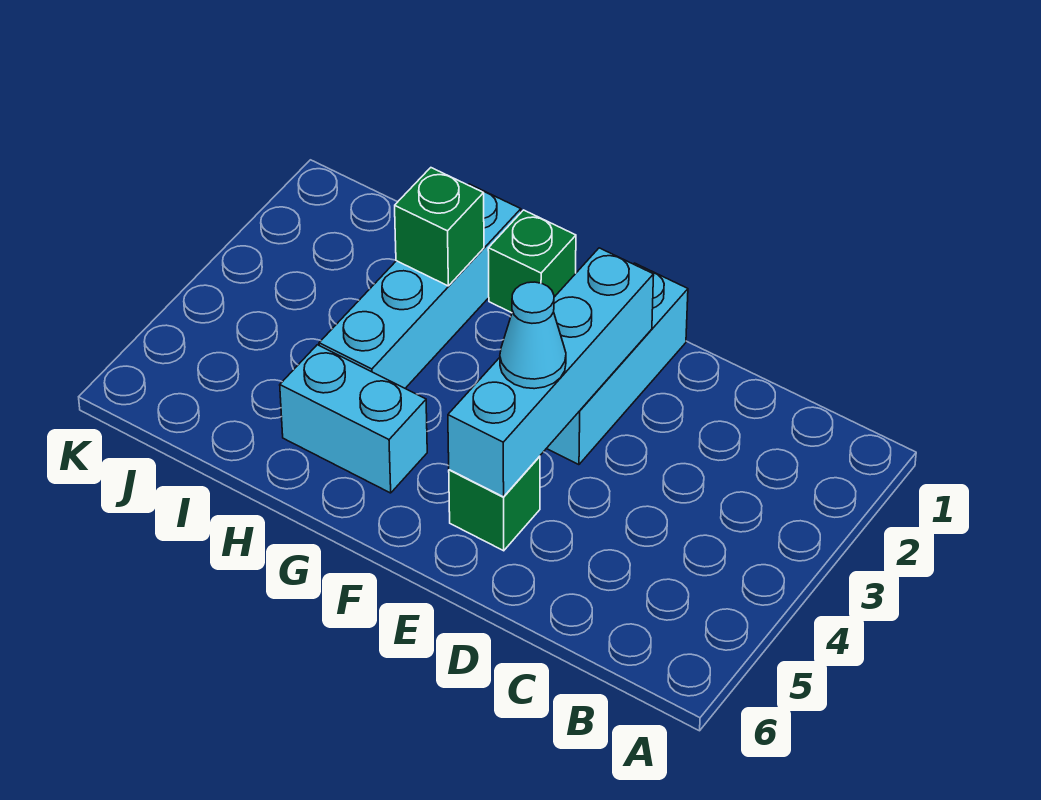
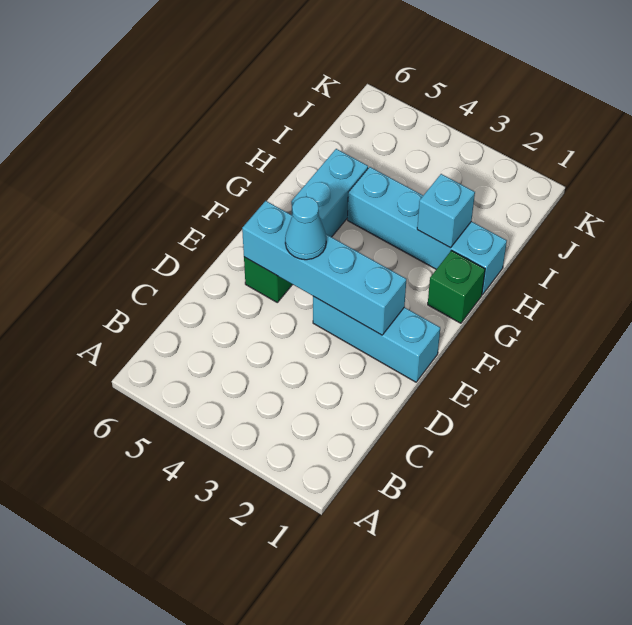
green brick H2 level 2 -> cyan brick H2 level 2

